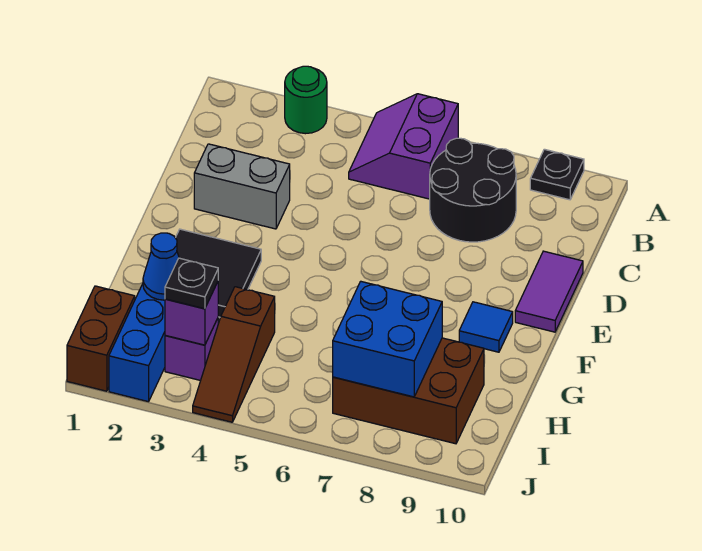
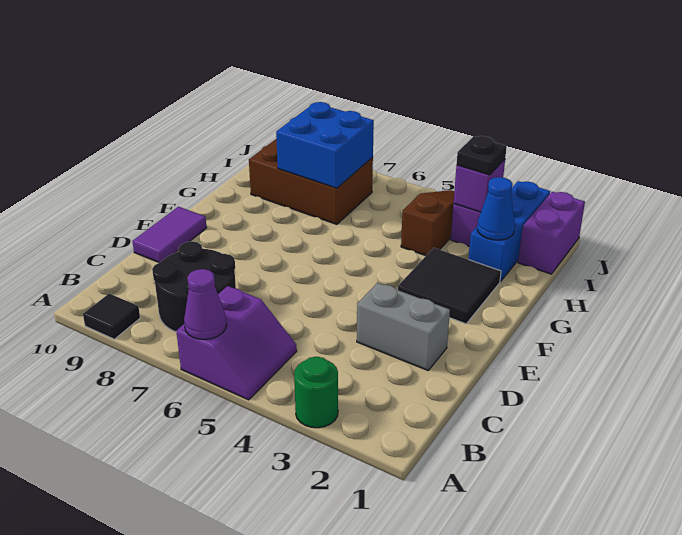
none -> purple cone A6 level 2
black plate A9 level 1 -> black tile A9 level 1
blue tile F9 level 1 -> none
brown brick I1:J1 level 1 -> purple brick I1:J1 level 1

